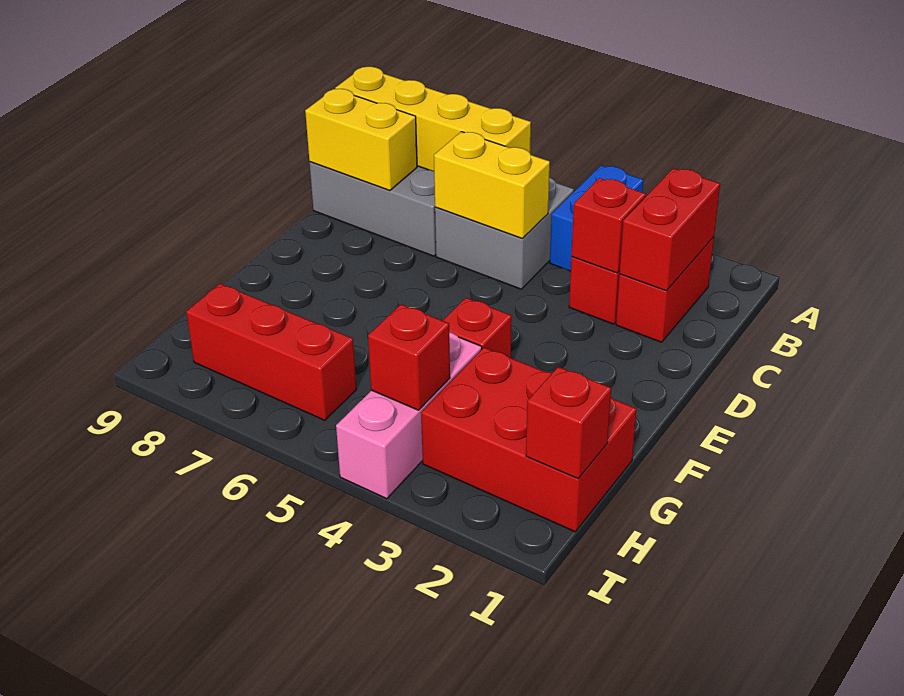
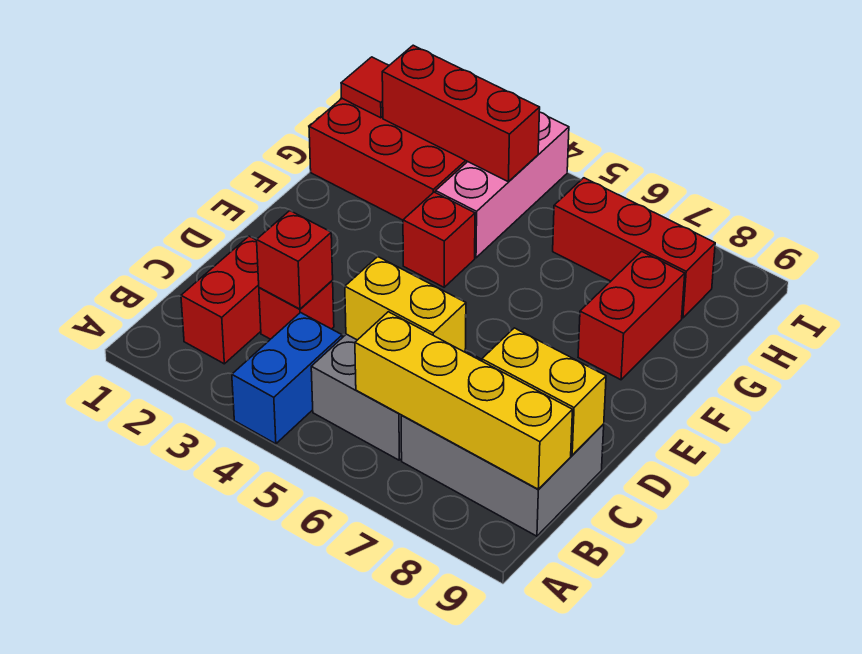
red brick B2:C2 level 2 -> red brick F8:G8 level 1
red brick H1 level 2 -> red tile H1 level 2
red brick H4 level 2 -> red brick H2:H4 level 2

